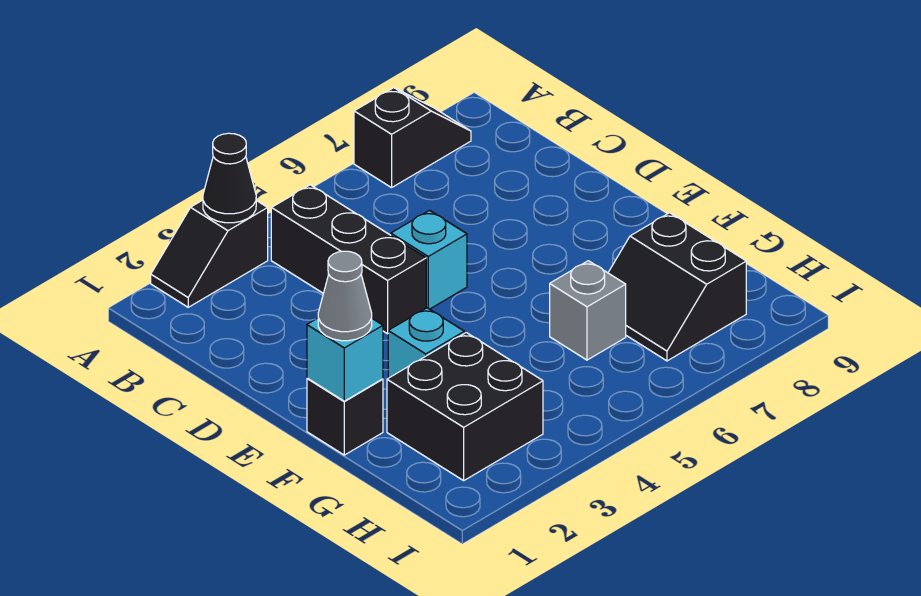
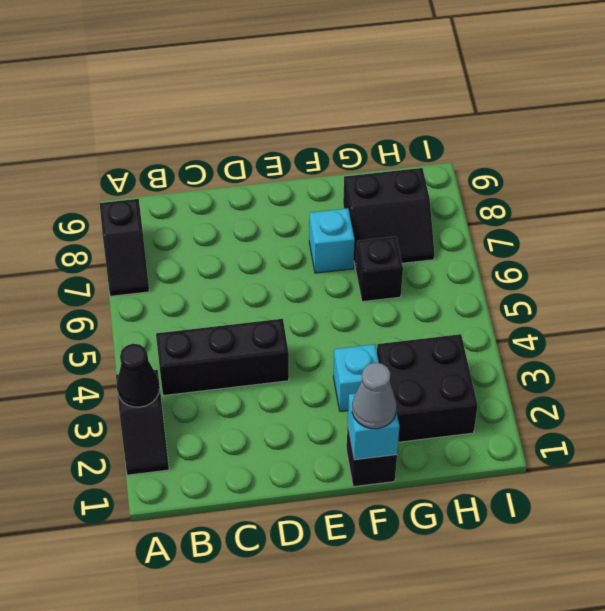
black slope A7:A8 level 1 top 7 -> black slope A7:A8 level 1 top 8
cyan brick D5 level 1 -> cyan brick F7 level 1
grey brick G6 level 1 -> black brick G6 level 1

